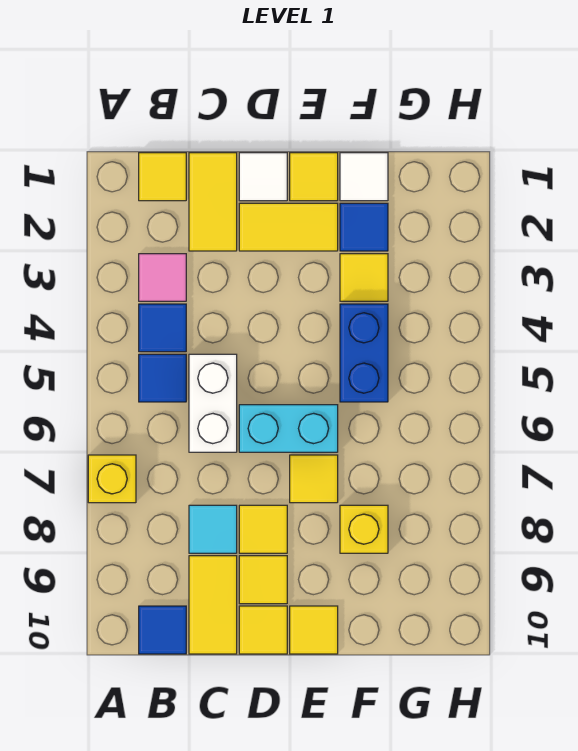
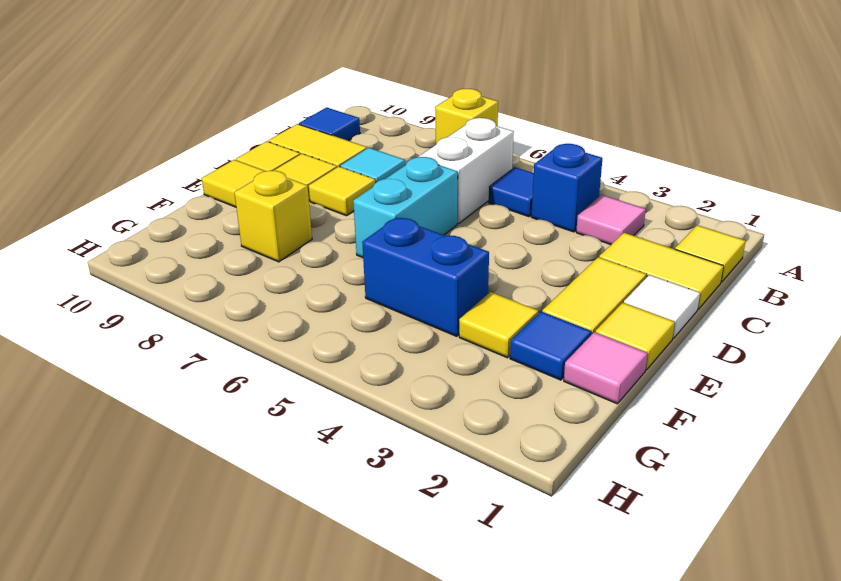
blue tile B4 level 1 -> blue brick B4 level 1
white brick C5:C6 level 1 -> white brick B6:C6 level 1
yellow tile E7 level 1 -> none
white tile F1 level 1 -> pink tile F1 level 1

